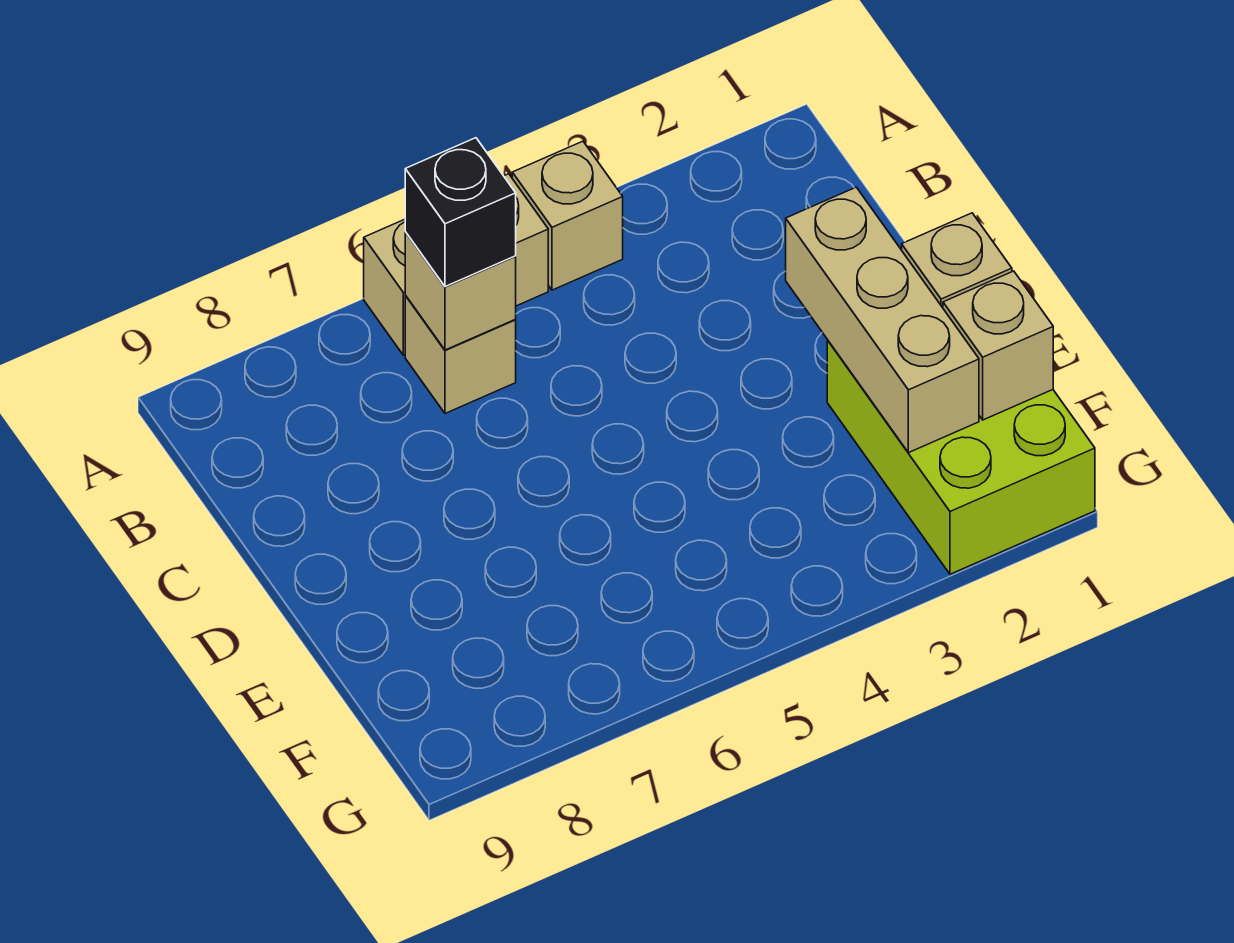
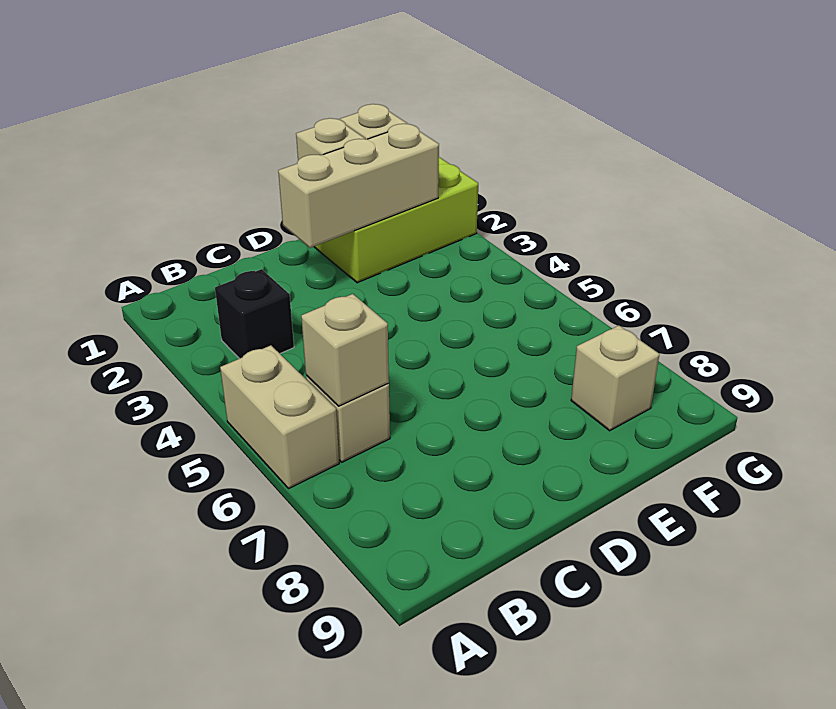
tan brick A4 level 1 -> tan brick F8 level 1
black brick B6 level 3 -> black brick B3 level 1

